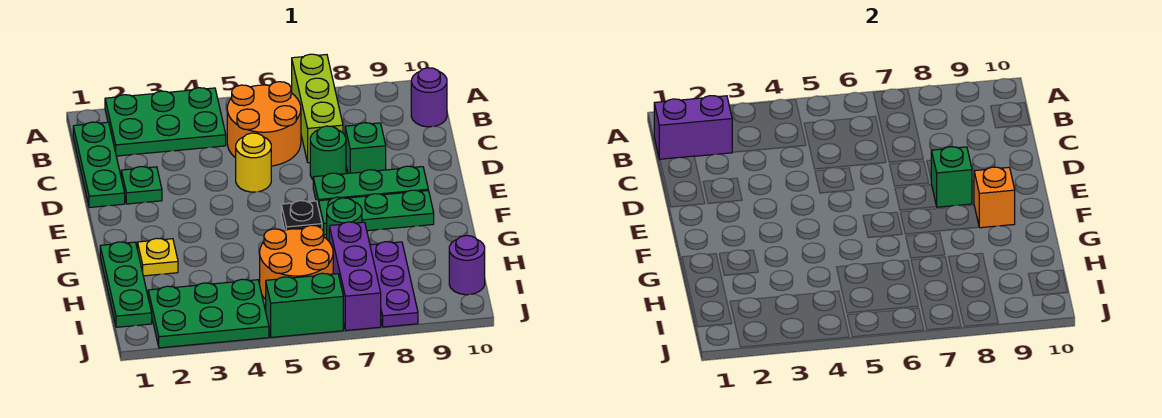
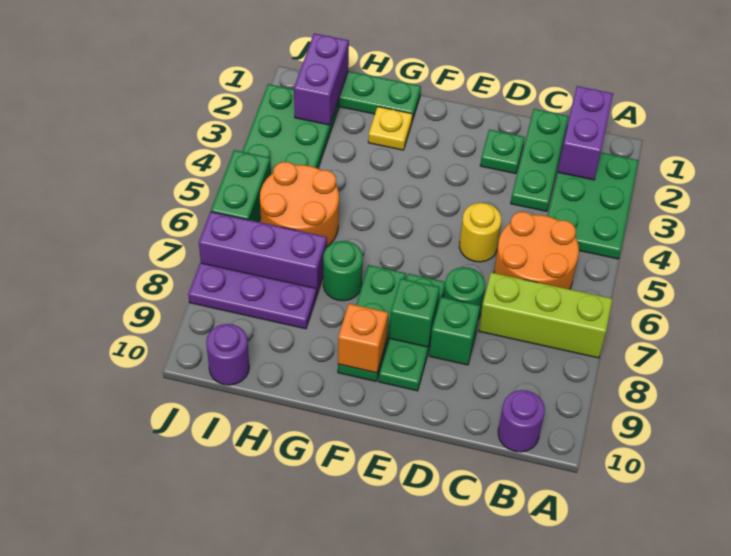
green plate B1:D1 level 1 -> green plate C1:C3 level 1
black plate F6 level 1 -> none
none -> purple brick I1:I2 level 2

